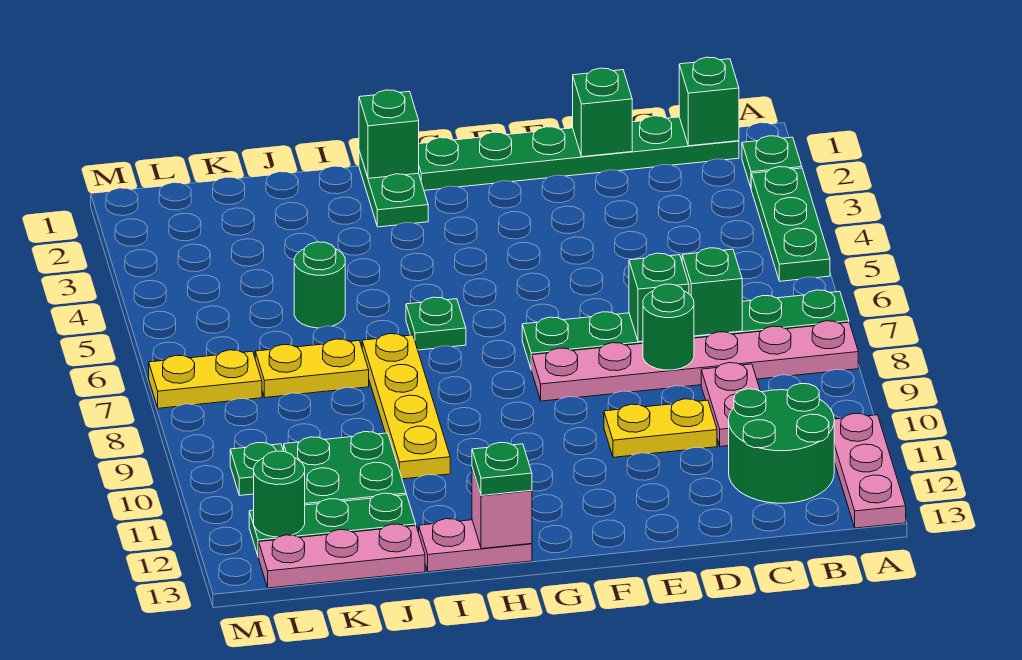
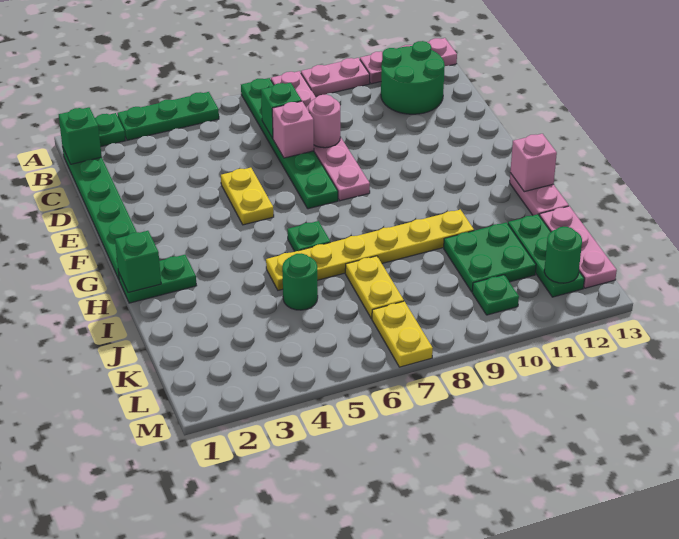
pink plate C9:C10 level 1 -> pink plate A9:A10 level 1
green brick D1 level 2 -> none
green brick D7 level 2 -> pink brick D7 level 2
green round brick D8 level 2 -> pink round brick D8 level 2
yellow plate D10:E10 level 1 -> yellow plate E5:F5 level 1
green plate H13 level 3 -> none
yellow plate I7:I10 level 1 -> yellow plate I5:I10 level 1

